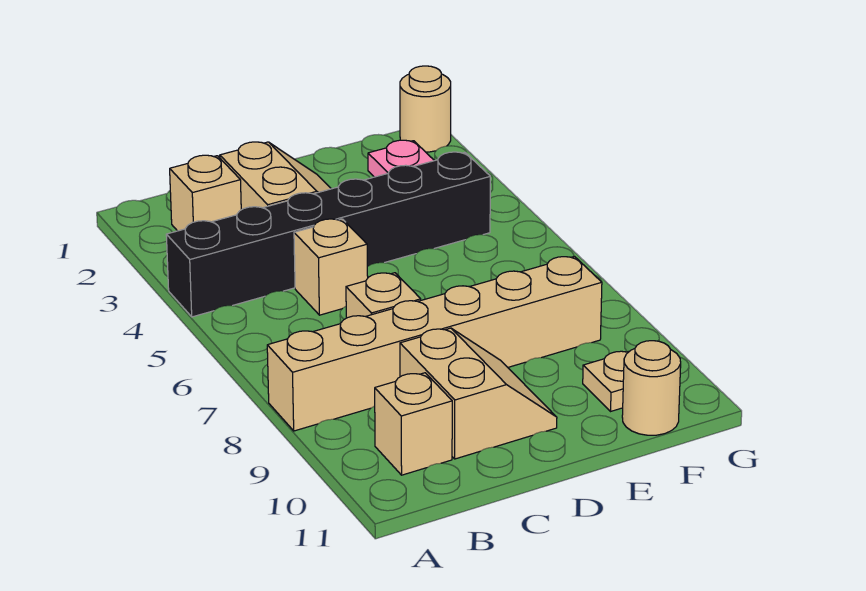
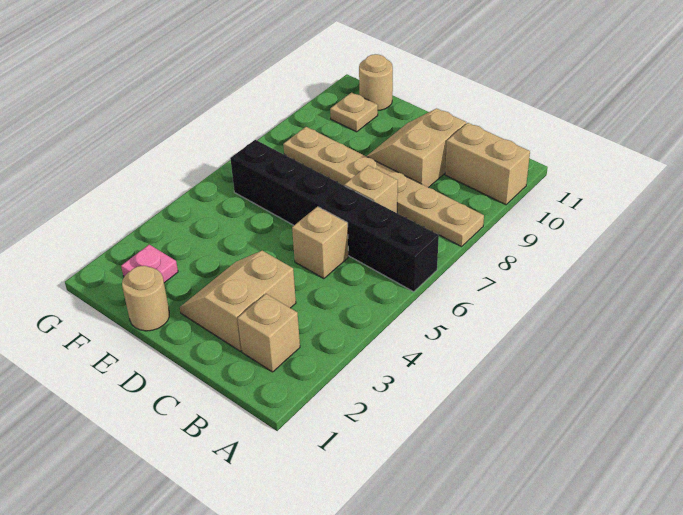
black brick A4:F4 level 1 -> black brick A6:F6 level 1
tan brick A8:F8 level 1 -> tan plate A8:F8 level 1
tan brick B10 level 1 -> tan brick A10:B10 level 1
tan round brick G1 level 1 -> tan round brick E1 level 1

